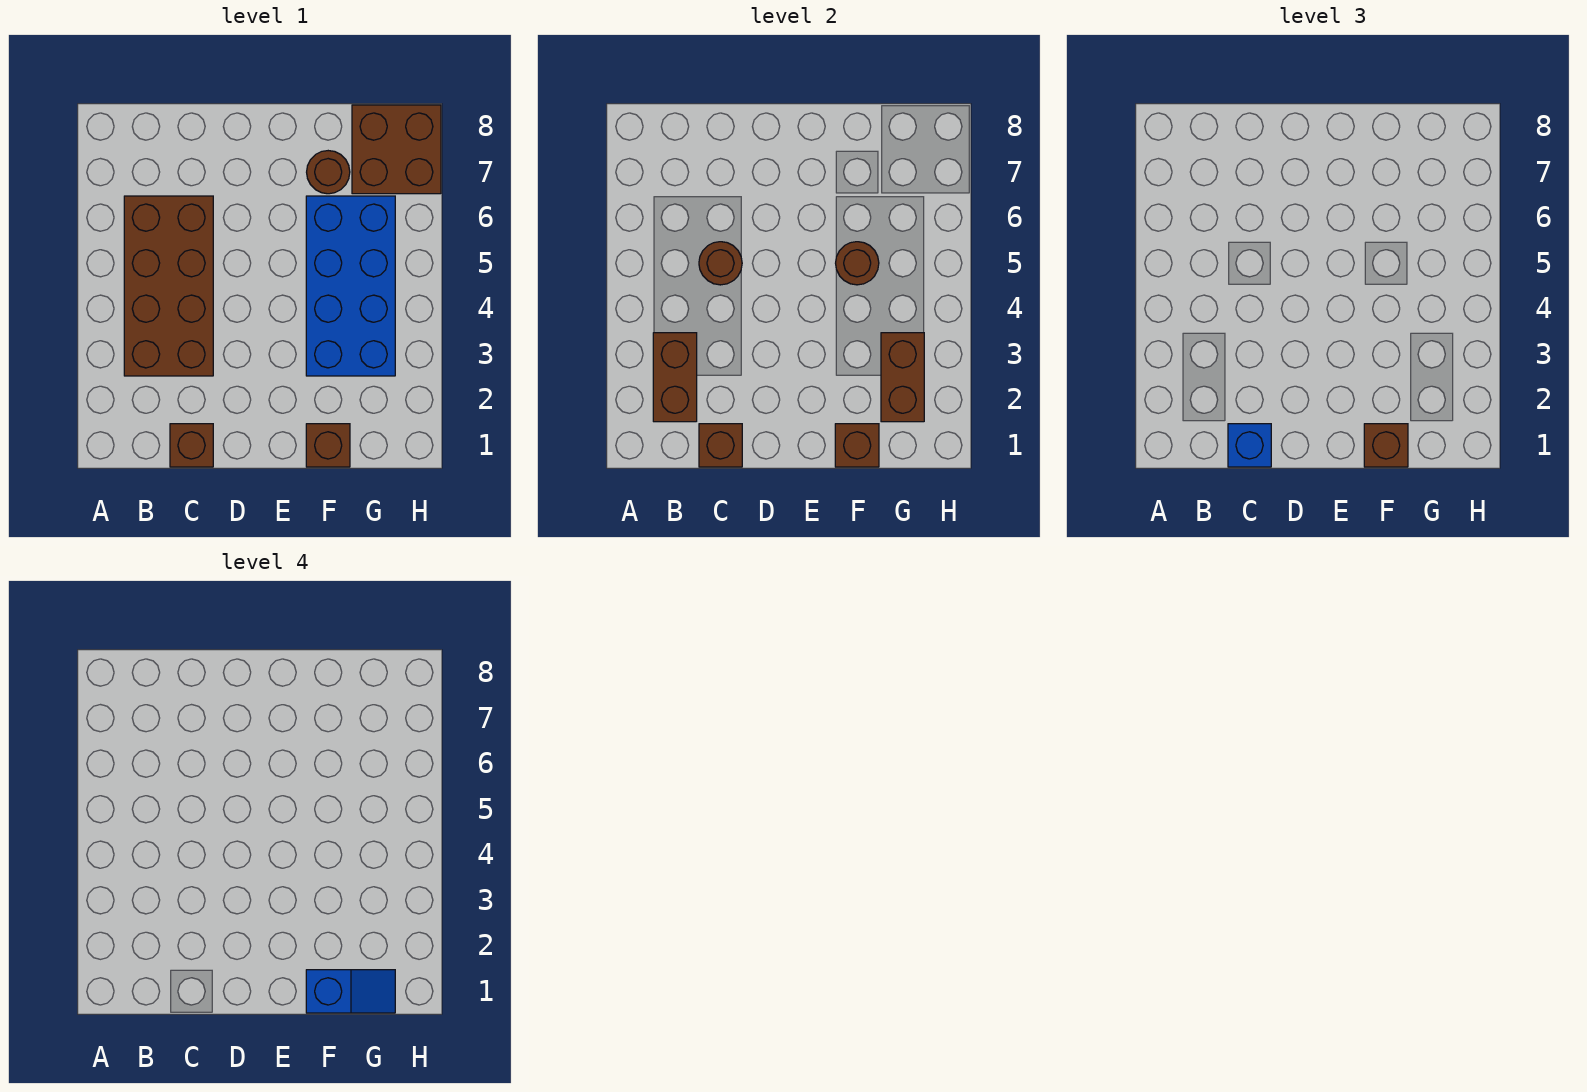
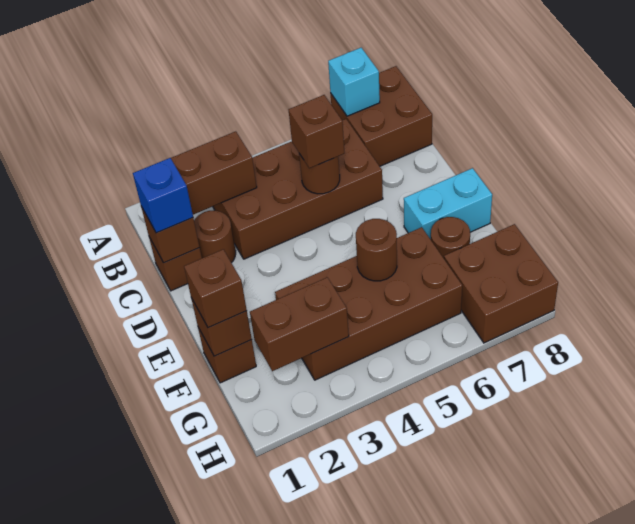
none -> brown brick A7:B8 level 1
none -> cyan brick A7 level 2
none -> brown round brick C2 level 1
none -> brown brick C5 level 3
none -> cyan brick E7:E8 level 1
blue slope F1:G1 level 4 top F -> none
blue brick F3:G6 level 1 -> brown brick F3:G6 level 1

